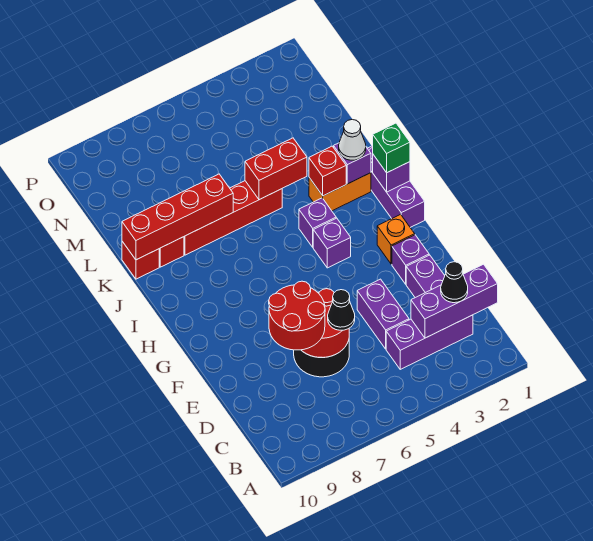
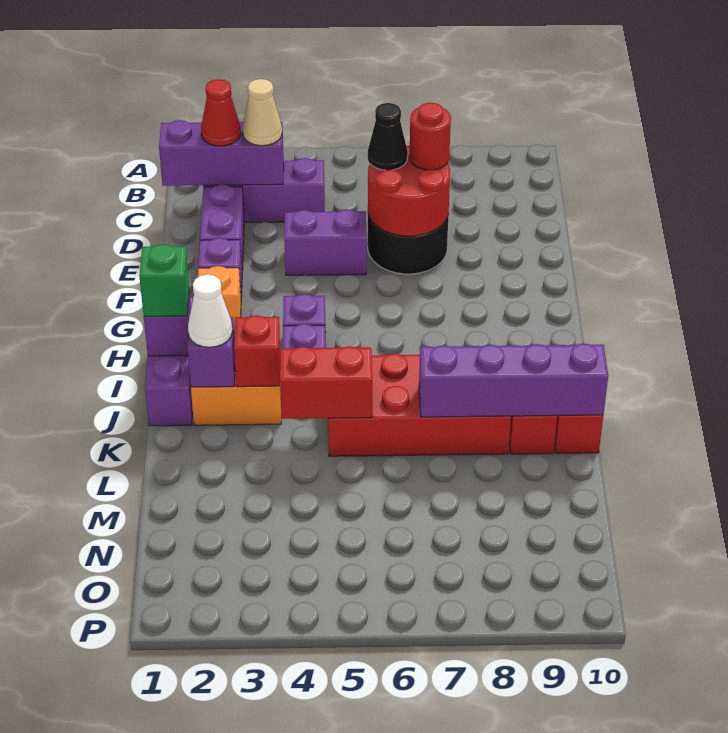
black cone C2 level 3 -> red cone C2 level 3
none -> tan cone C3 level 3
purple brick D4:E4 level 1 -> purple brick E4:E5 level 1
red round brick D7:E8 level 3 -> red round brick D7 level 3
red brick K5:K8 level 1 -> red brick J5:K8 level 1
red brick K7:K10 level 2 -> purple brick K7:K10 level 2

